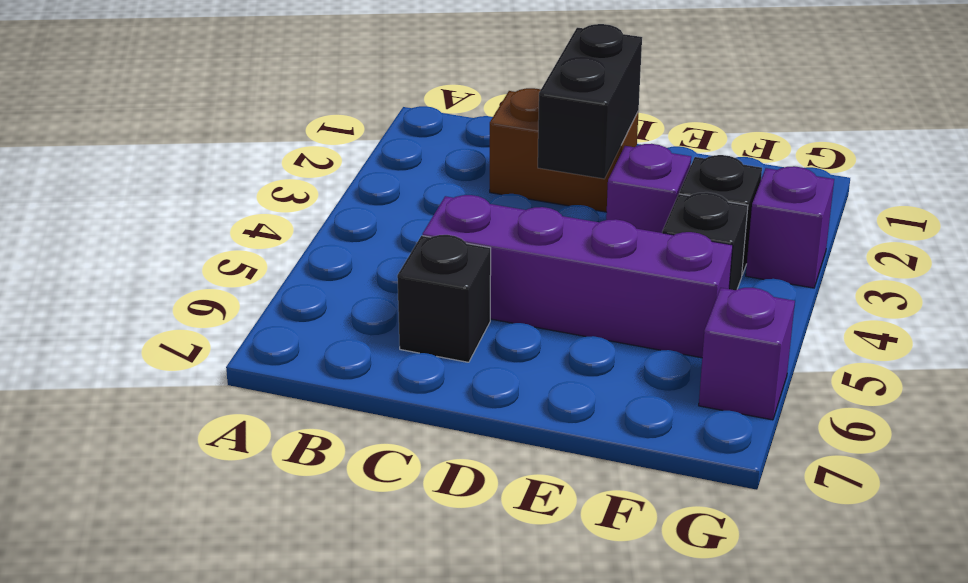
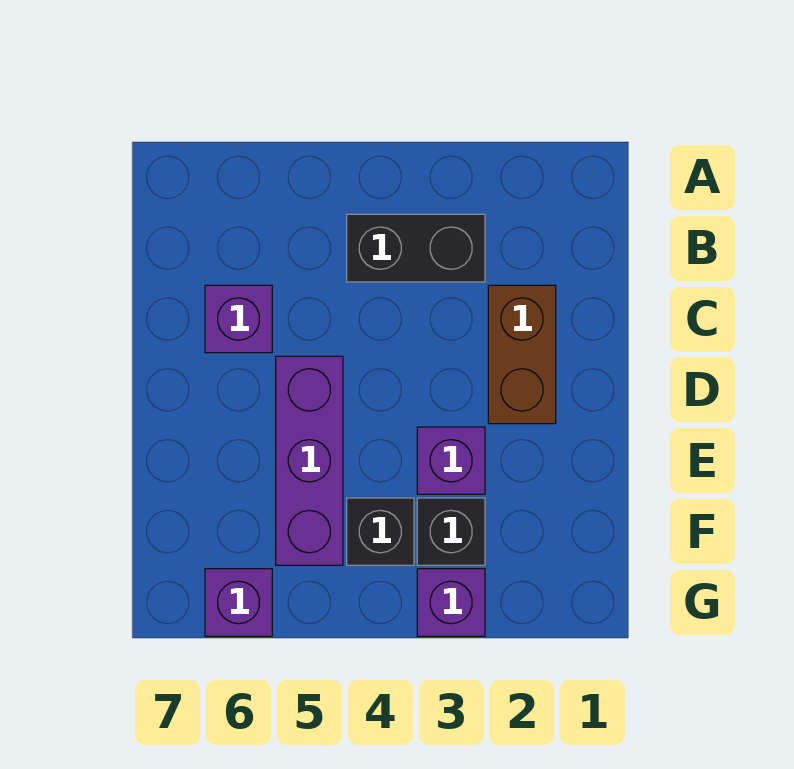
purple brick C5:F5 level 1 -> purple brick D5:F5 level 1
black brick C6 level 1 -> purple brick C6 level 1
black brick D2:D3 level 2 -> black brick B3:B4 level 1

